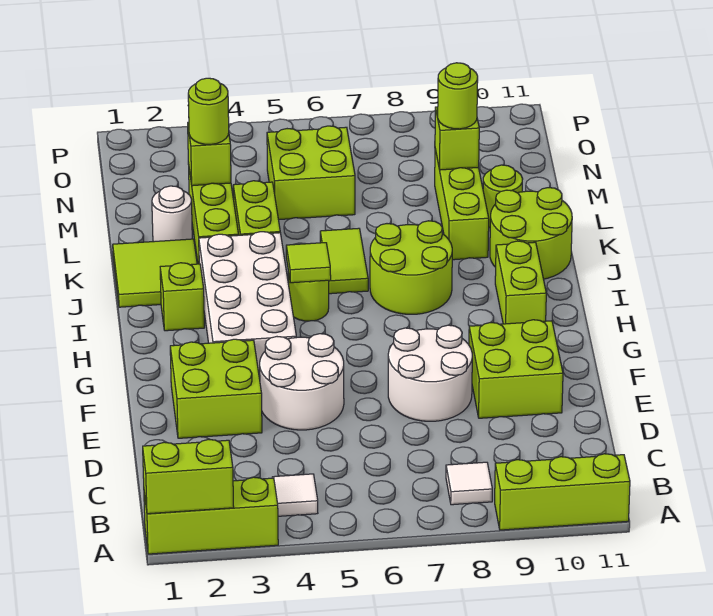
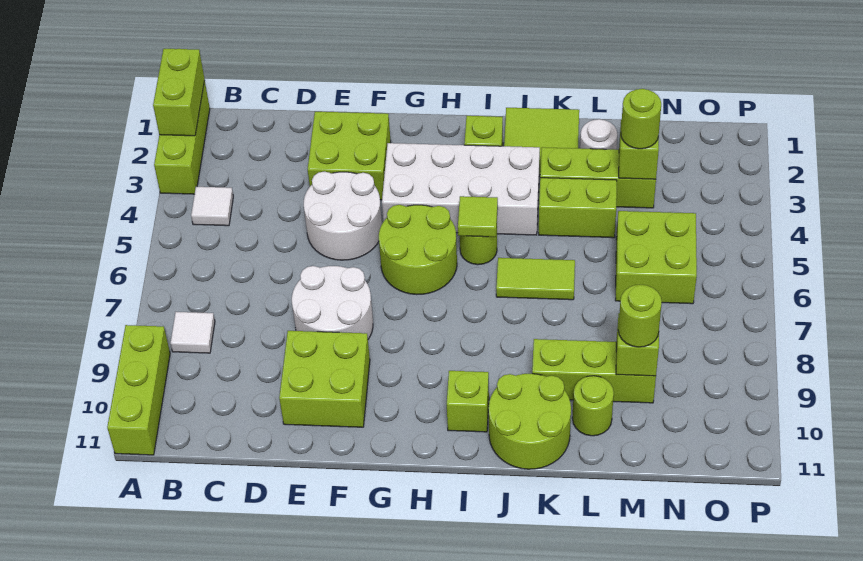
lime brick H10:I10 level 1 -> lime brick I10 level 1
lime round brick I7:J8 level 1 -> lime round brick G5:H6 level 1

